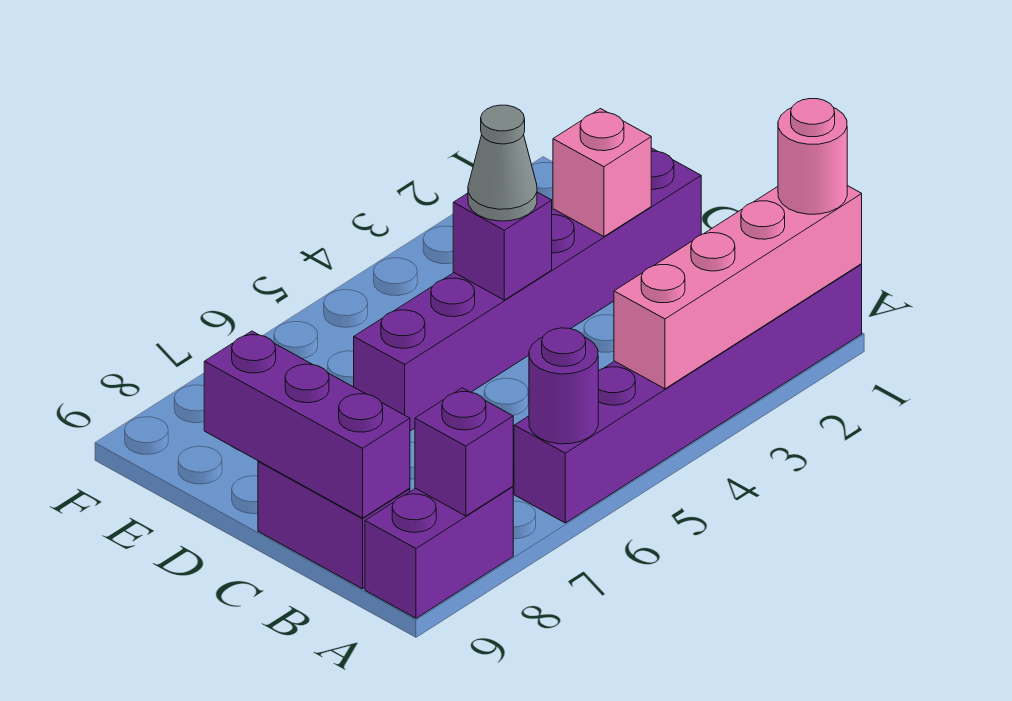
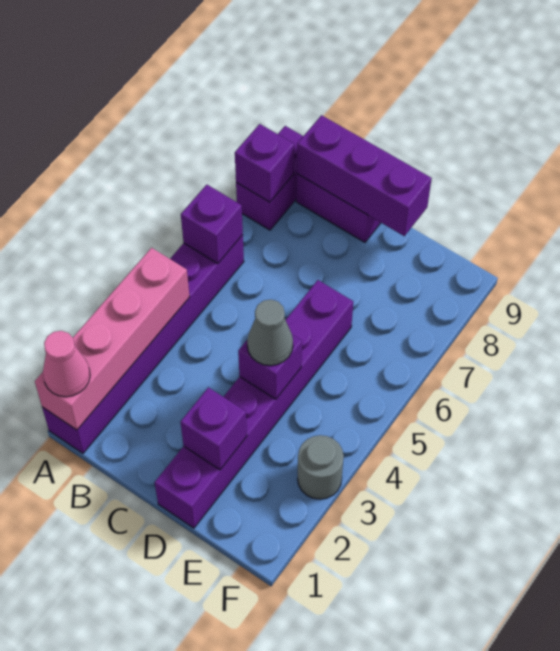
pink round brick A1 level 3 -> pink cone A1 level 3
purple round brick A6 level 2 -> purple brick A6 level 2
pink brick D2 level 2 -> purple brick D2 level 2
none -> grey round brick F3 level 1

